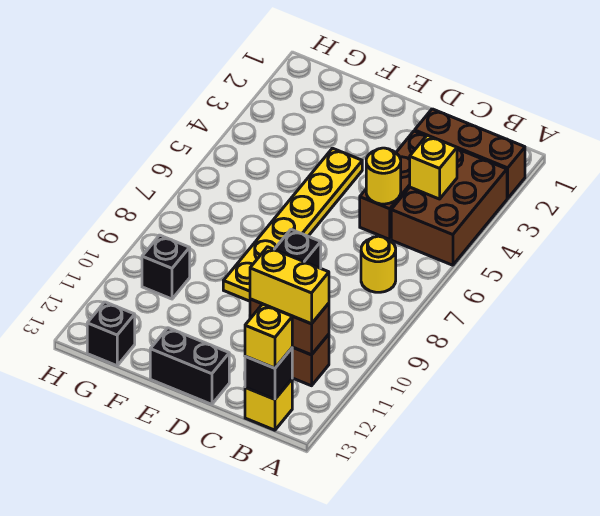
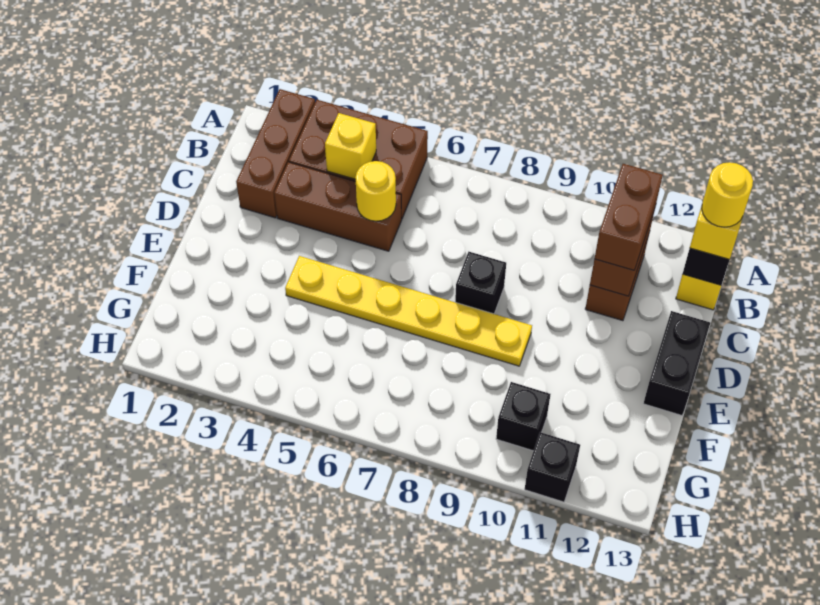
yellow round brick B7 level 1 -> yellow round brick B13 level 4
yellow brick B11:C11 level 3 -> brown brick B11:C11 level 3
black brick G13 level 1 -> black brick H11 level 1

